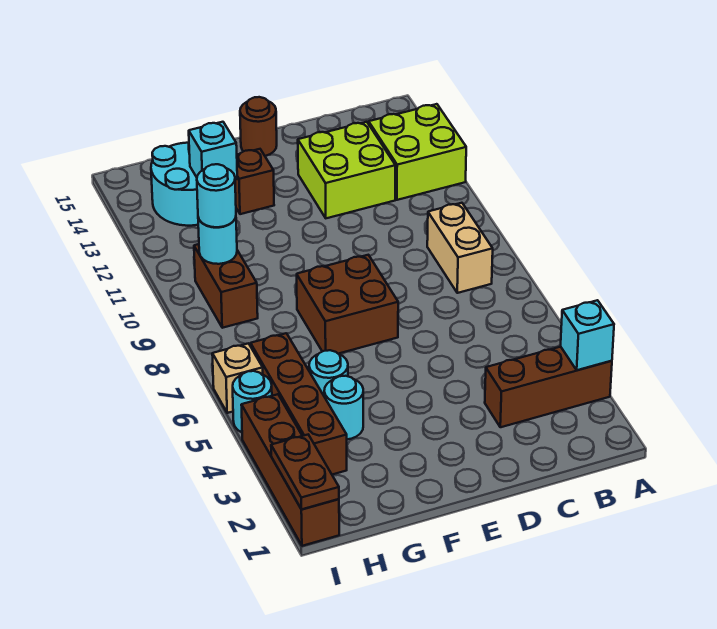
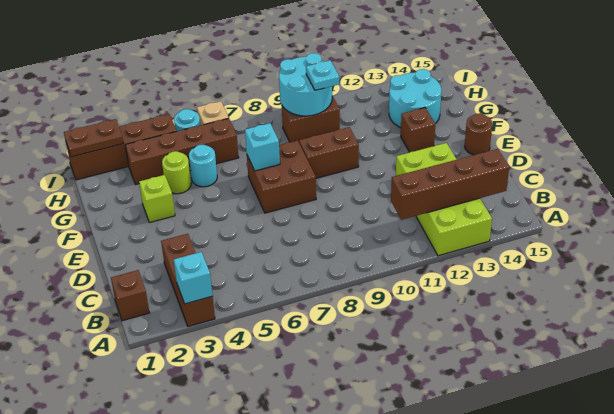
none -> brown brick B1 level 1
tan brick B8:B9 level 1 -> none
none -> brown brick B11:B14 level 2
none -> lime brick F3 level 1
none -> brown brick F9:F10 level 1
cyan round brick G4 level 1 -> lime round brick G4 level 1
cyan brick G13 level 2 -> cyan brick F7 level 2
cyan round brick H10 level 2 -> cyan round brick H9:I10 level 2
cyan round brick H10 level 3 -> cyan plate H10 level 3

